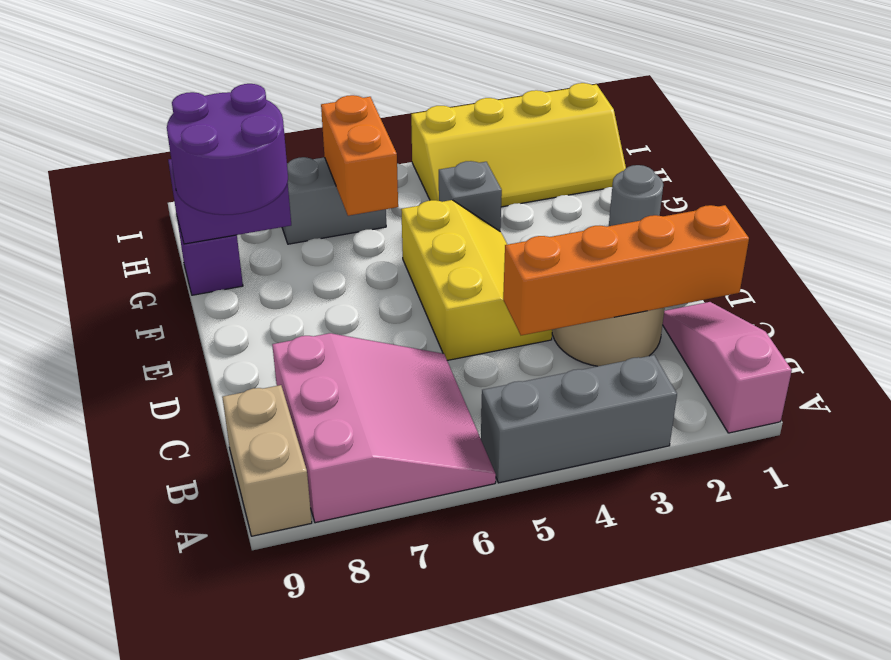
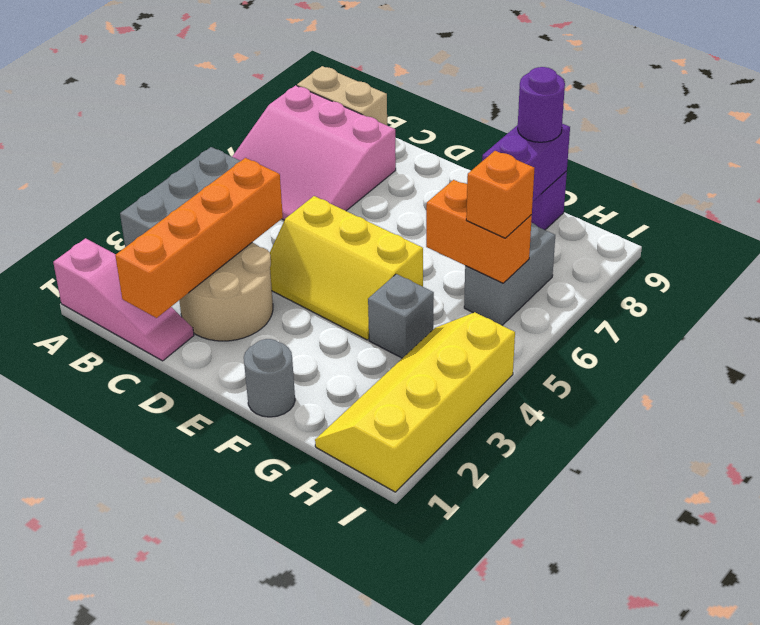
purple round brick F8:G9 level 3 -> purple round brick G9 level 3
none -> orange brick H6 level 3

